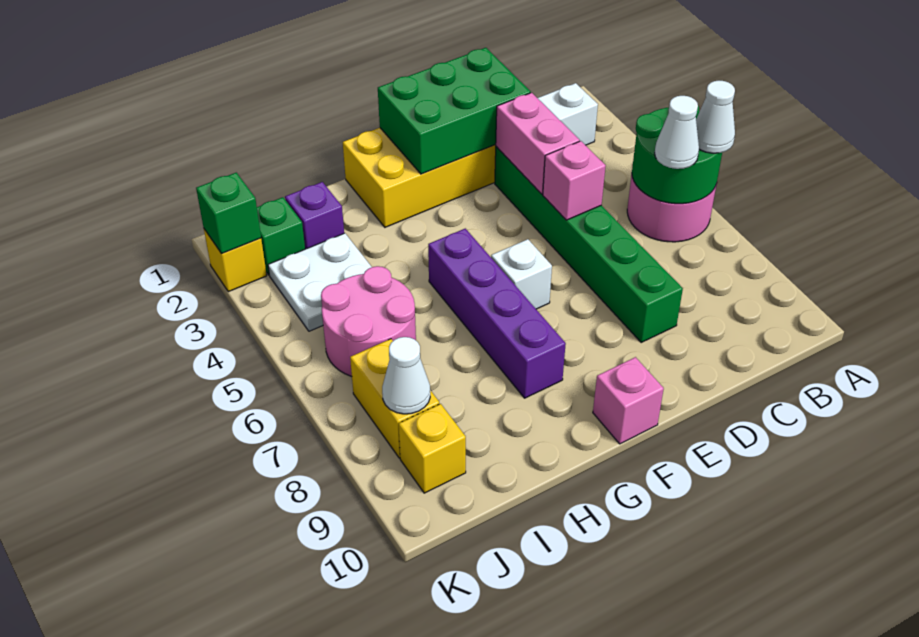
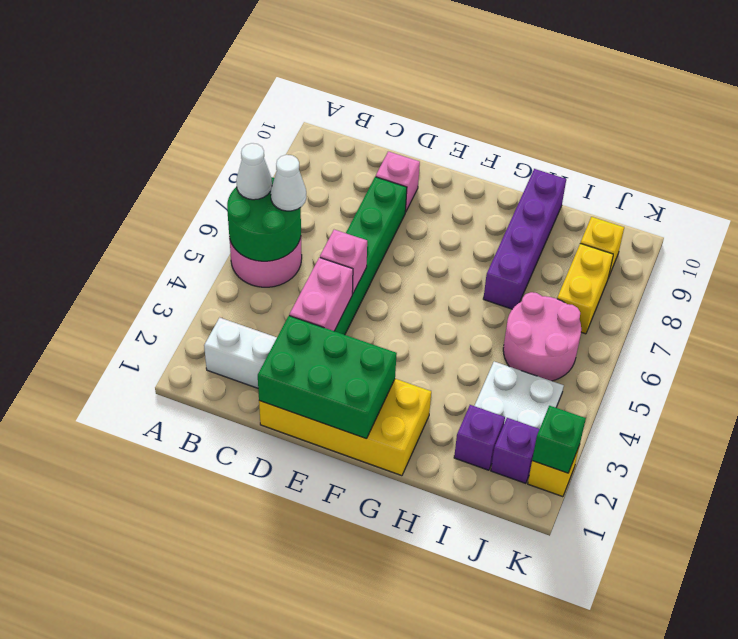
white brick F6 level 1 -> none
pink brick F10 level 1 -> pink brick D9 level 1
purple brick G5:G8 level 1 -> purple brick H7:H10 level 1
green brick J2 level 1 -> purple brick J2 level 1
white cone J8 level 2 -> none

